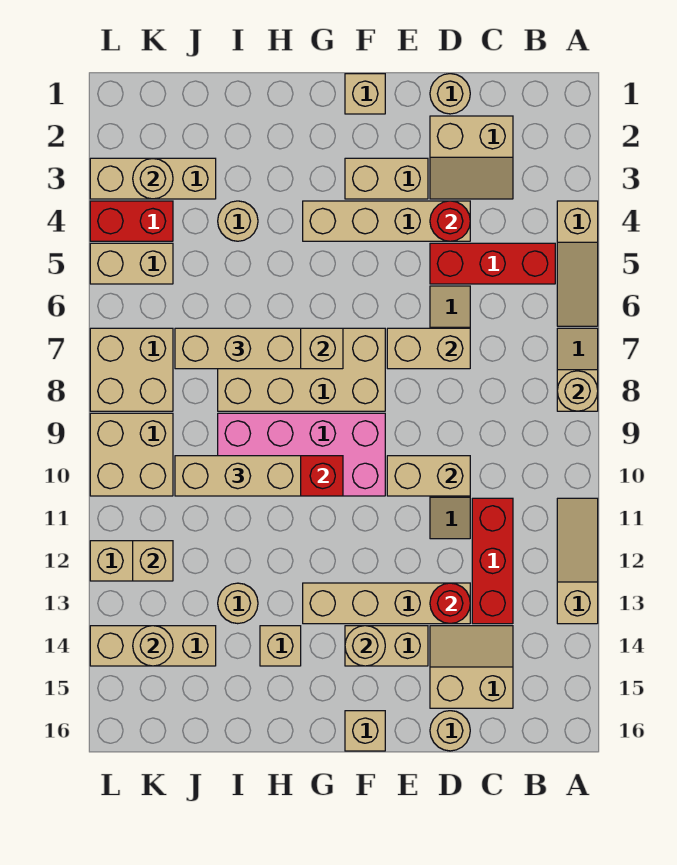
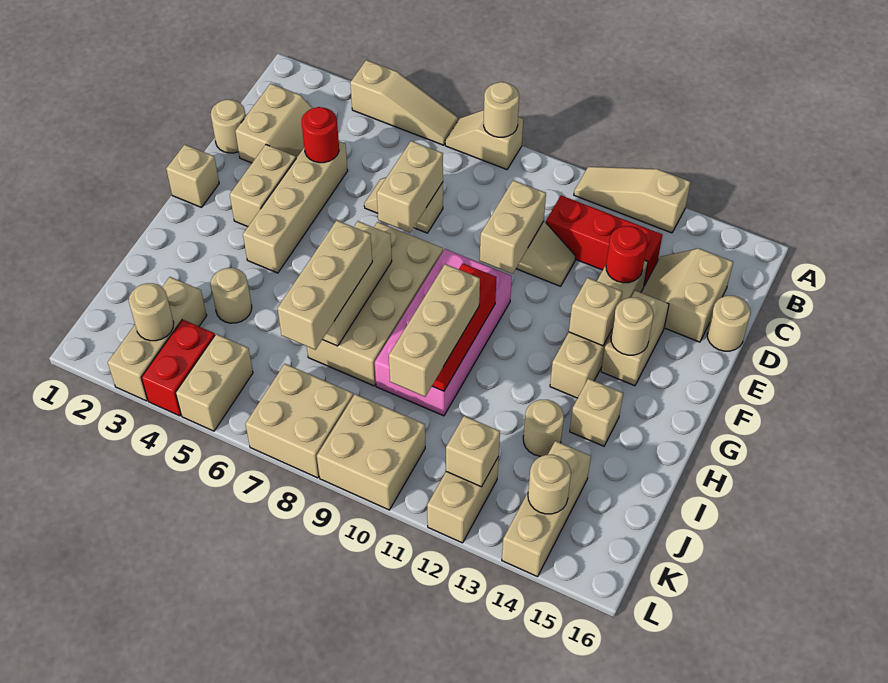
red brick B5:D5 level 1 -> none
tan brick F16 level 1 -> tan brick F13 level 2

